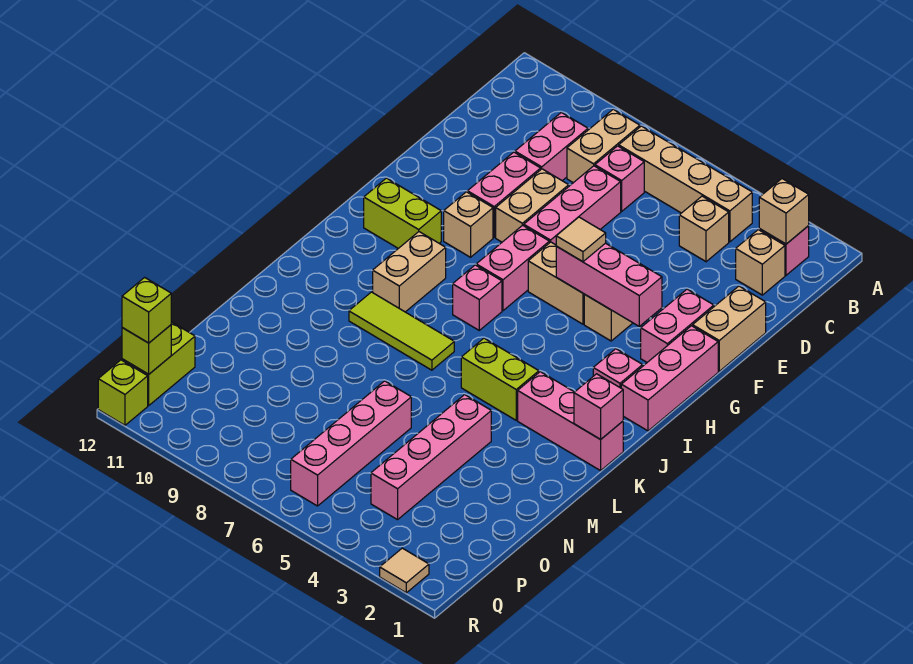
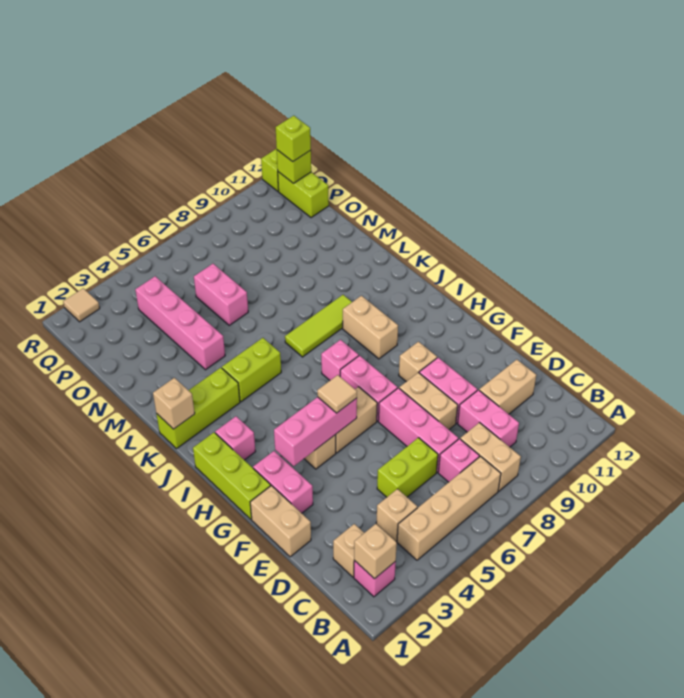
none -> tan brick D10:D11 level 1
pink brick G1:I1 level 1 -> lime brick G1:I1 level 1
lime brick H10:H11 level 1 -> lime brick D5:D6 level 1
pink brick K1:K3 level 1 -> lime brick K1:K3 level 1
pink brick K1 level 2 -> tan brick K1 level 2
pink brick N6:Q6 level 1 -> pink brick N6:O6 level 1

